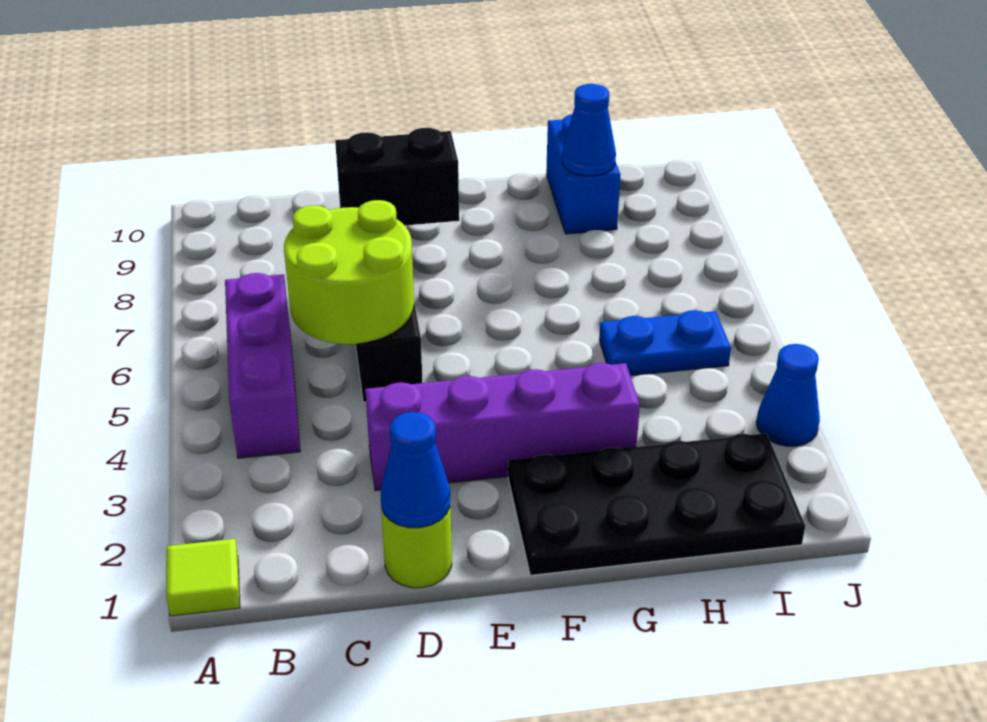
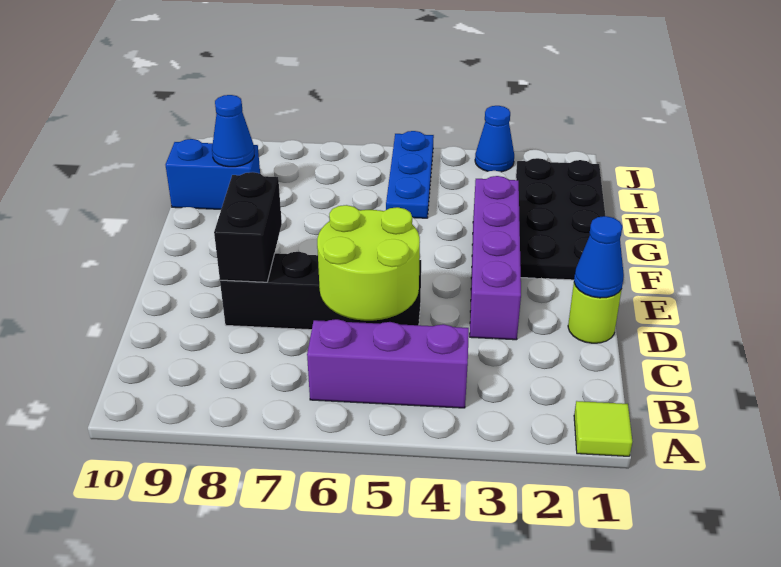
blue plate H5:I5 level 1 -> blue plate H5:J5 level 1

